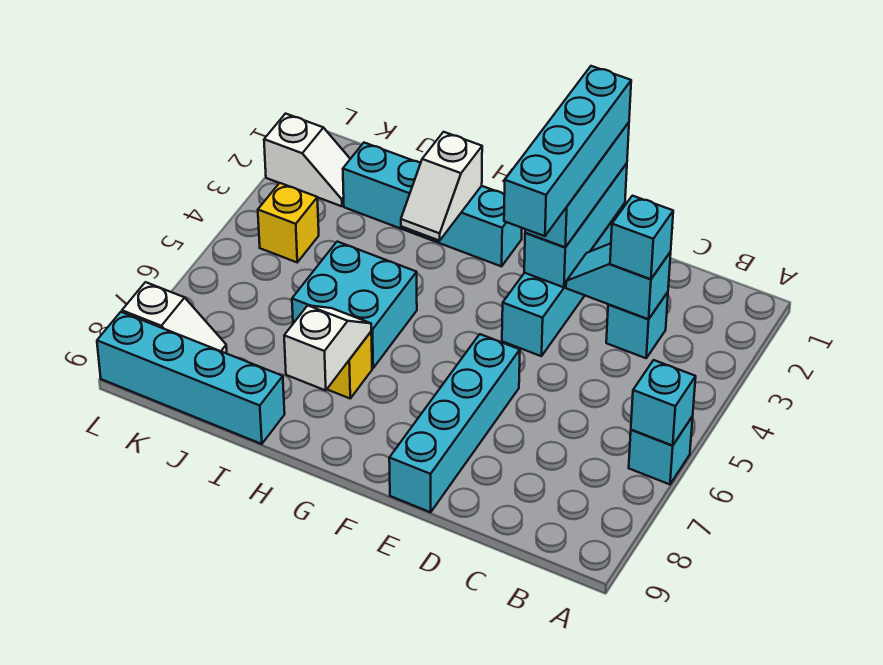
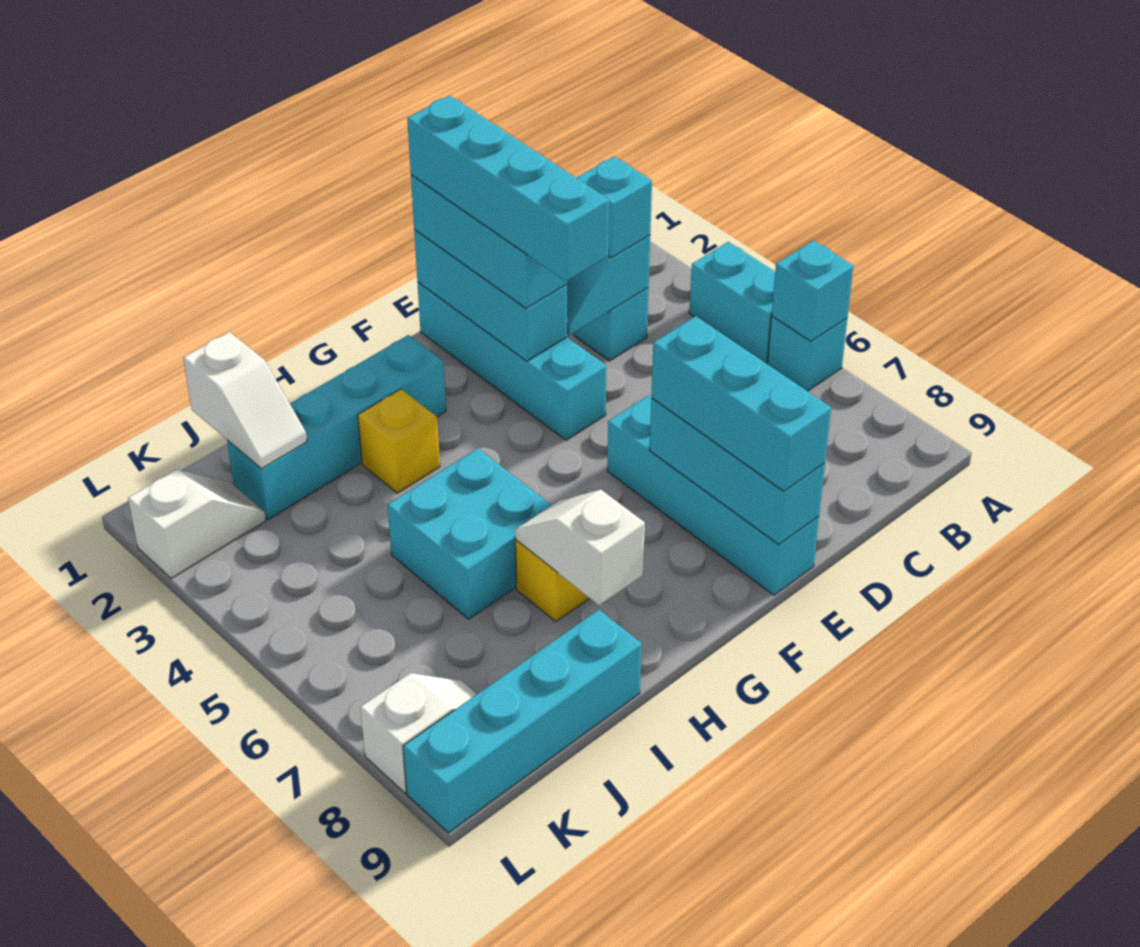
none -> cyan brick A4:A5 level 1
none -> cyan brick E7:E9 level 2
none -> cyan brick E7:E9 level 3
white slope H2:H3 level 2 top 2 -> white slope J1:J2 level 2 top 1
yellow brick K4 level 1 -> yellow brick H3 level 1

